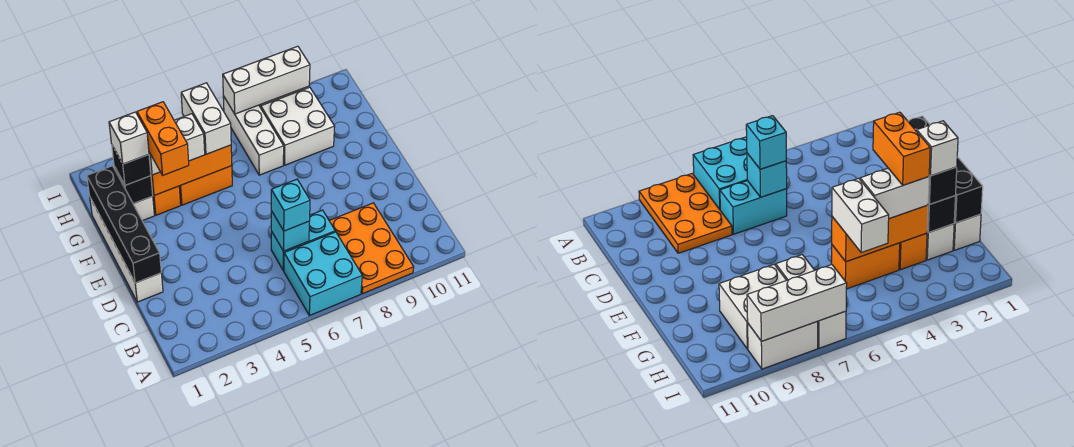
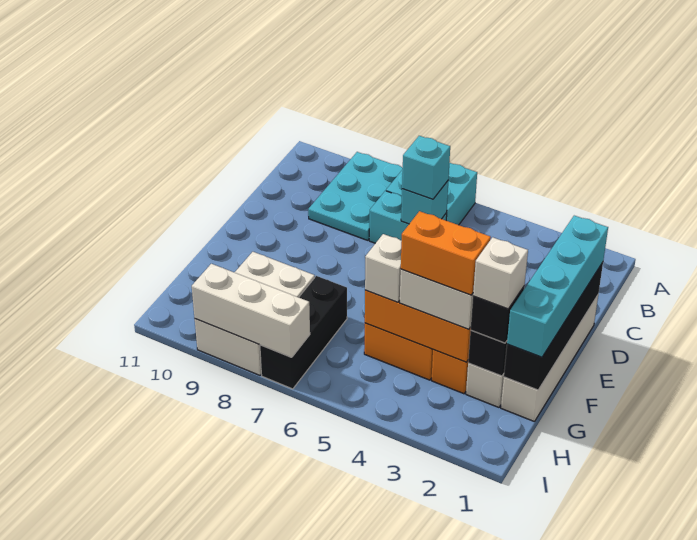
orange plate A8:C9 level 1 -> cyan plate A8:C9 level 1
none -> cyan brick D1:G1 level 3
orange brick F3:G3 level 4 -> orange brick G3:G4 level 4
white brick G5:H5 level 3 -> white brick G5 level 3
white brick G7:I7 level 1 -> black brick G7:I7 level 1

